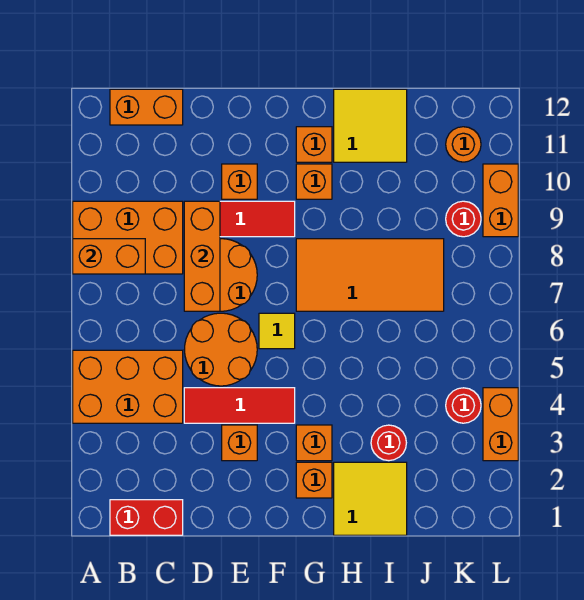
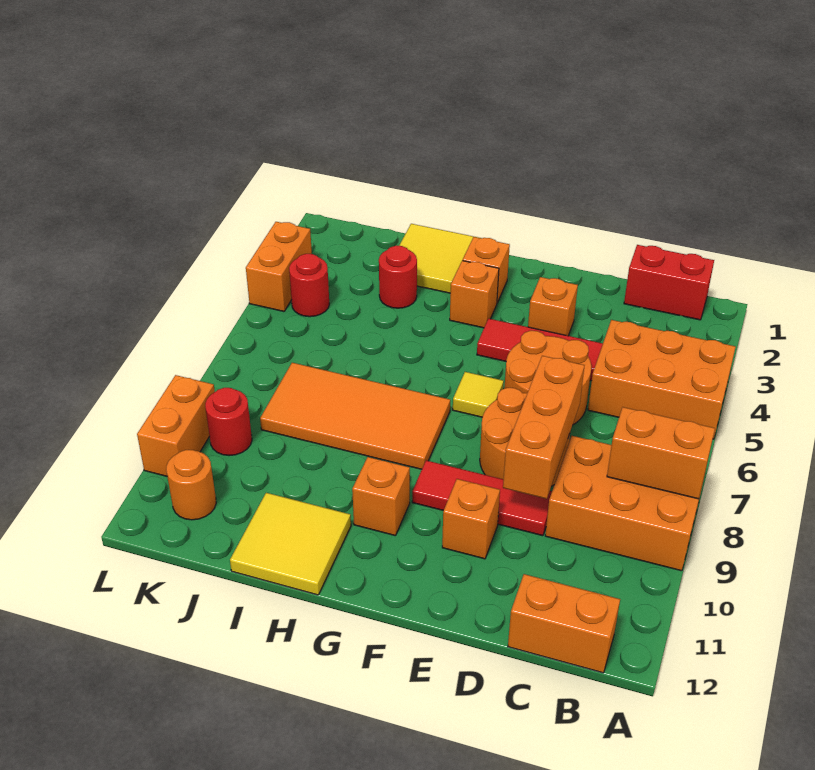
orange brick G11 level 1 -> none

